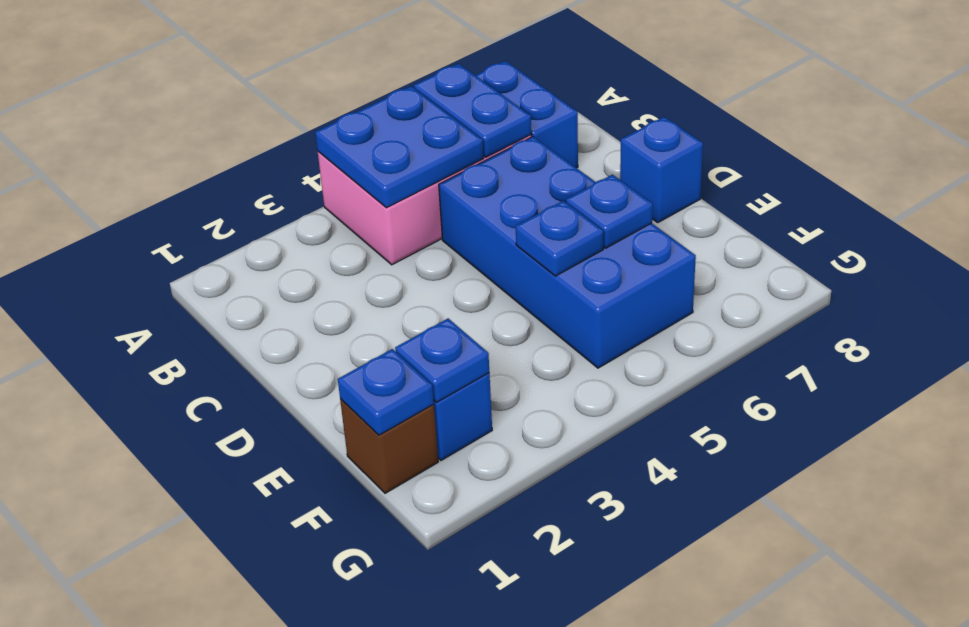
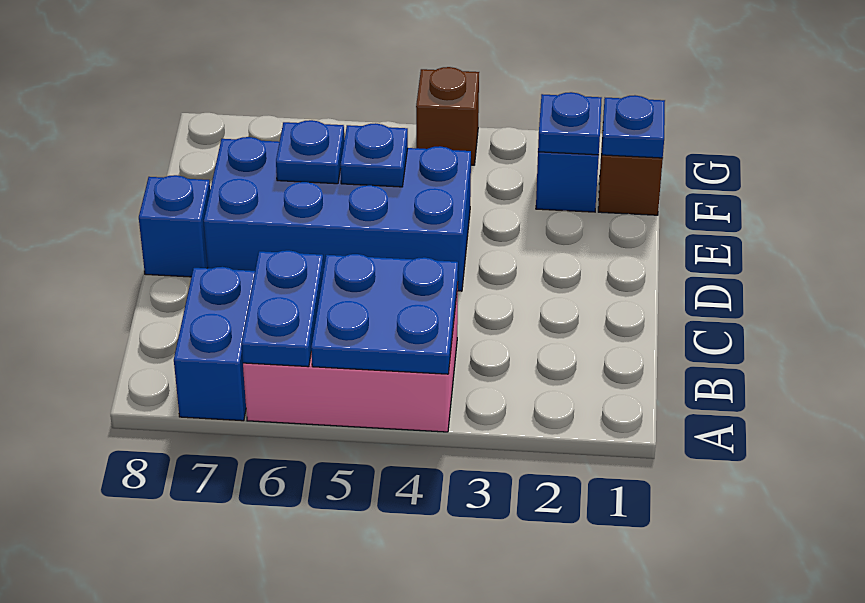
blue brick C5:F6 level 1 -> blue brick D4:E7 level 1
none -> brown brick G4 level 1

